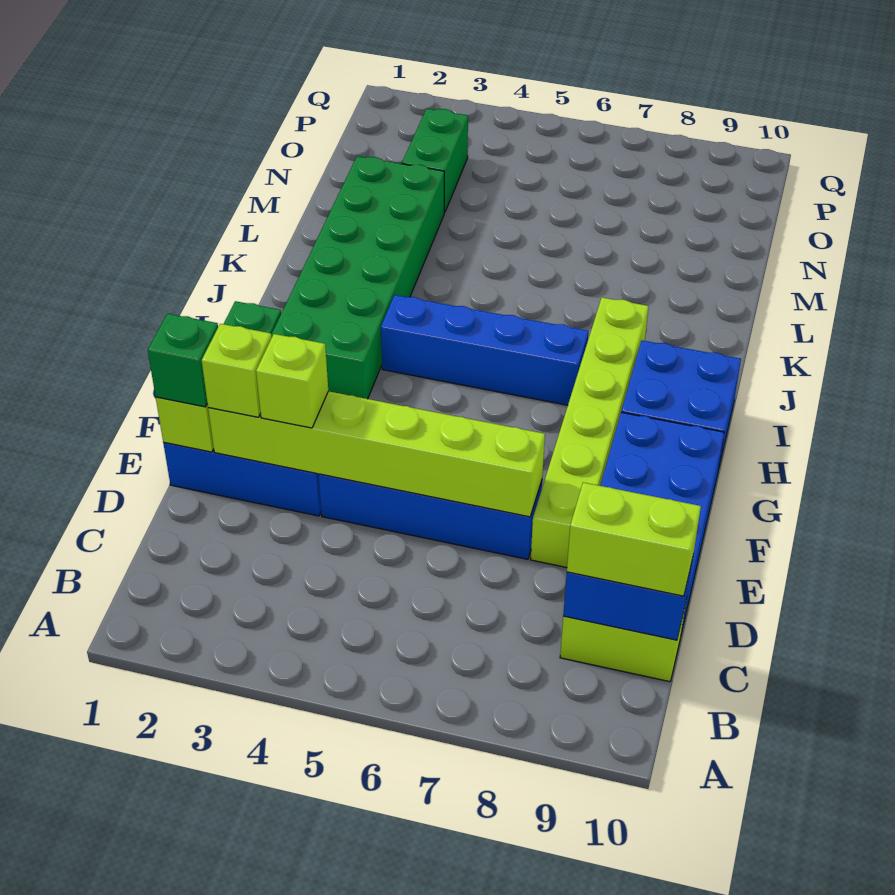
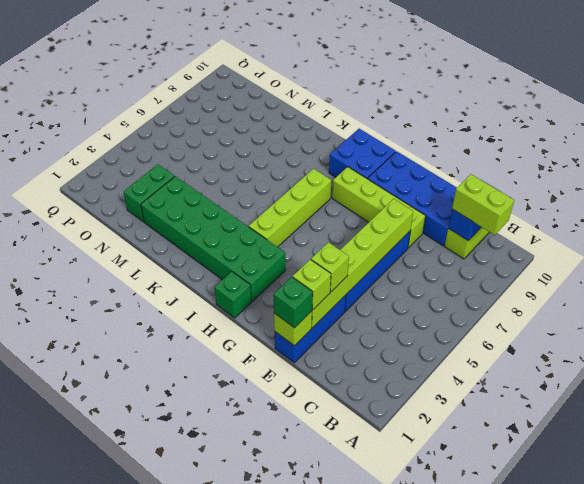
lime brick C9:C10 level 3 -> lime brick B9:C9 level 3
lime brick E8:J8 level 1 -> lime brick E8:H8 level 1
blue brick I4:I7 level 1 -> lime brick I4:I7 level 1
green brick N3:O3 level 1 -> green brick N2:N3 level 1

